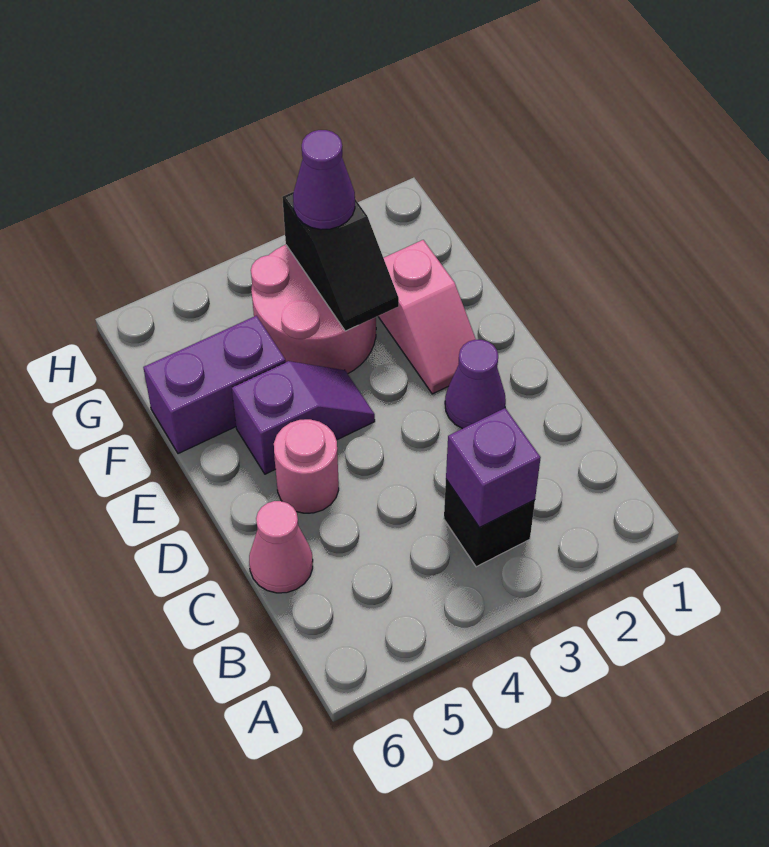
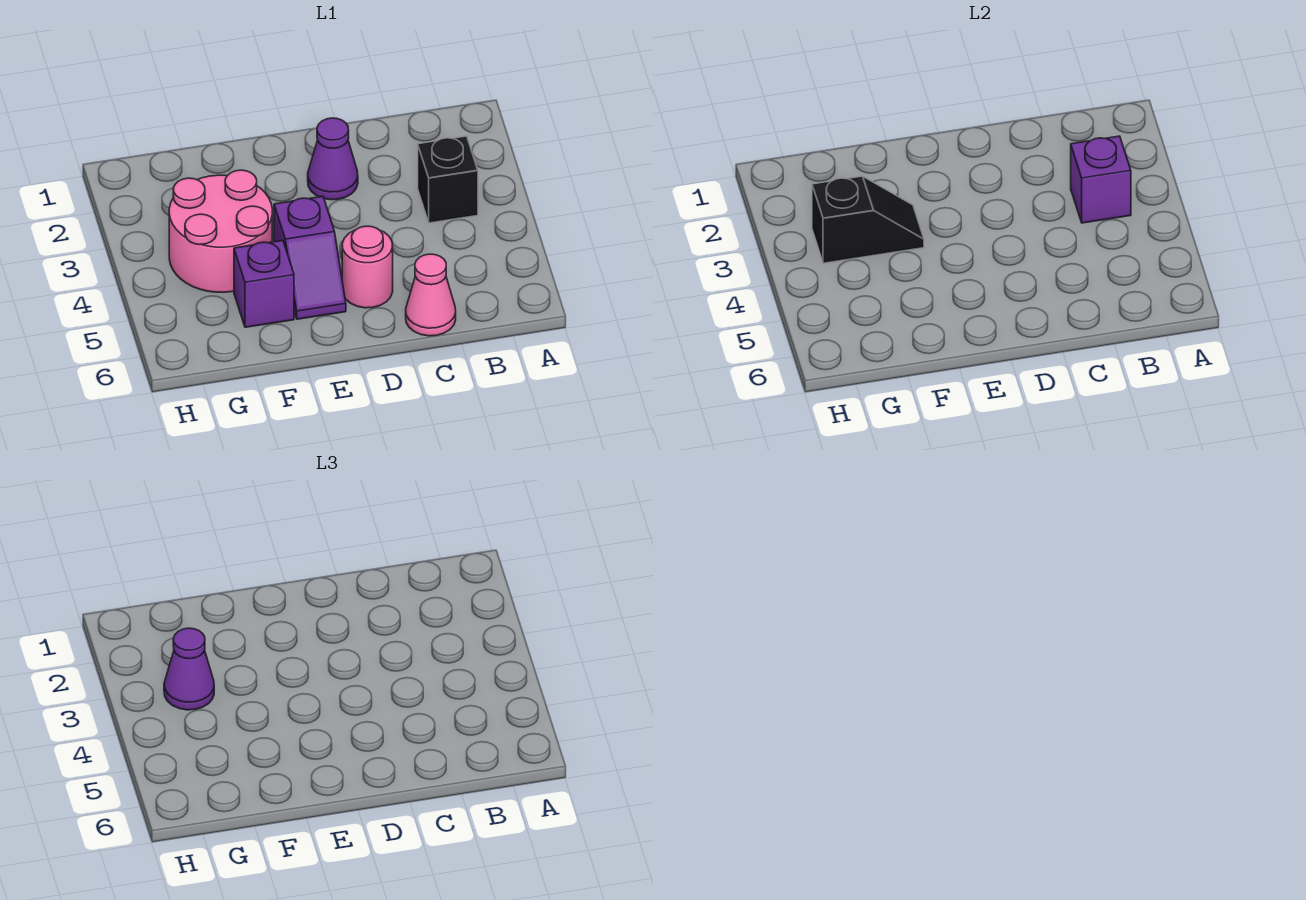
pink slope E2:F2 level 1 top F -> none
purple slope E4:E5 level 1 top 5 -> purple slope E4:E5 level 1 top 4
purple brick F5:F6 level 1 -> purple brick F5 level 1

